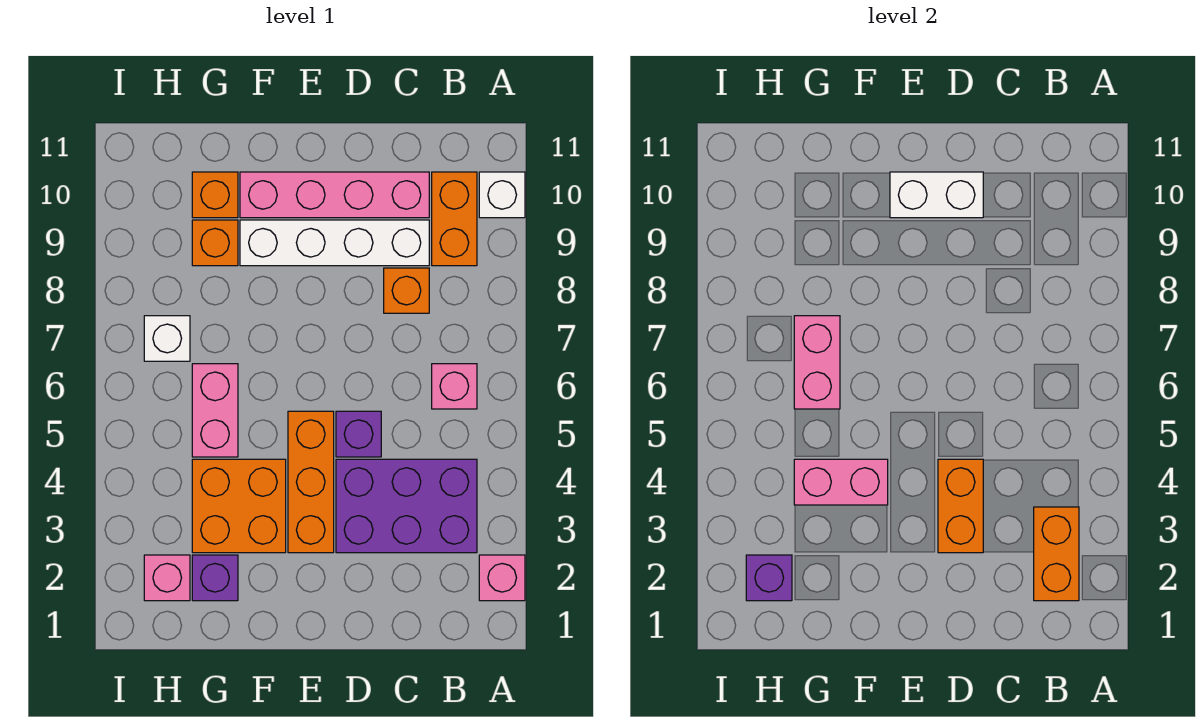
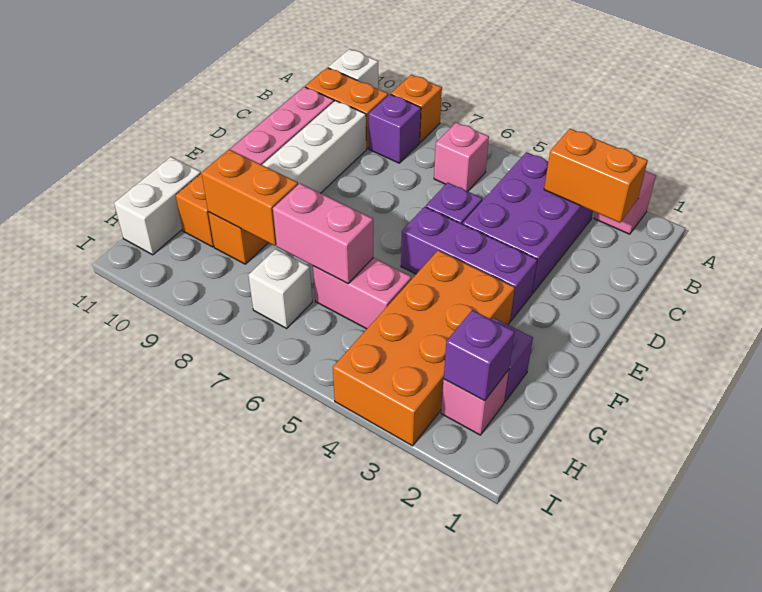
none -> purple brick B8 level 1
orange brick C8 level 1 -> orange brick A8 level 1
orange brick D3:D4 level 2 -> orange brick G8:G9 level 2
white brick D10:E10 level 2 -> white brick G11:H11 level 1
orange brick E3:E5 level 1 -> purple brick E3:E5 level 1
orange brick F3:G4 level 1 -> orange brick F3:I4 level 1
pink brick F4:G4 level 2 -> none

